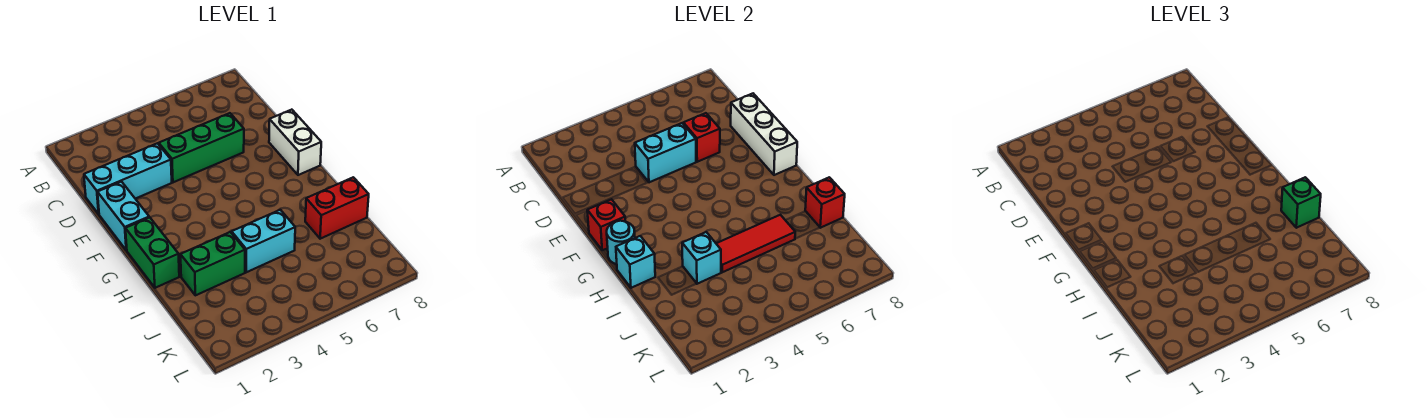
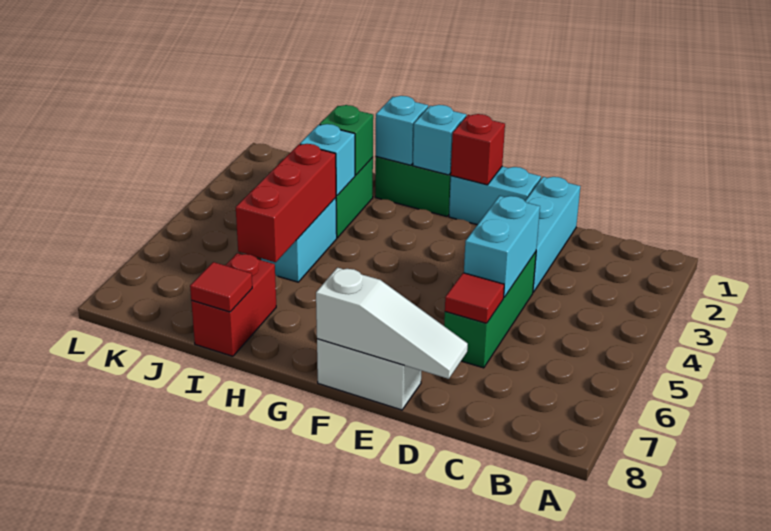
red brick D6 level 2 -> red tile D6 level 2
white brick D8:F8 level 2 -> white slope D8:F8 level 2 top F
cyan round brick G1 level 2 -> cyan brick G1 level 2
red tile I4:I6 level 2 -> red brick I4:I6 level 2
red brick I8 level 2 -> red tile I8 level 2
green brick I8 level 3 -> green brick I2 level 2

